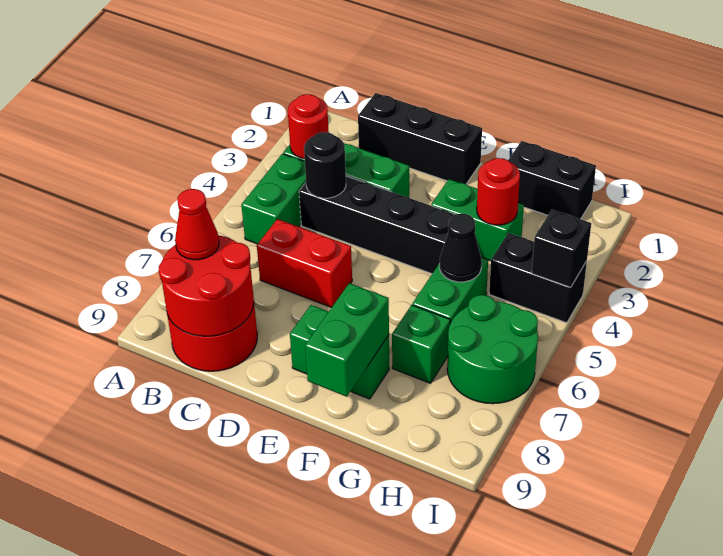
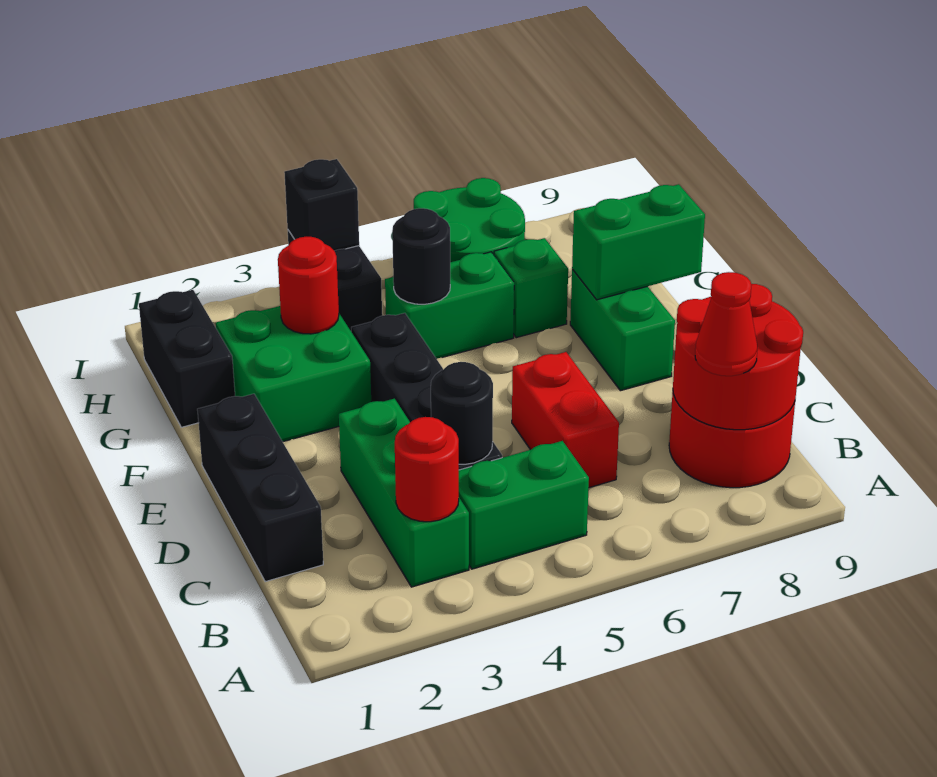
green brick F3:G3 level 1 -> green brick F2:G3 level 1
black cone G5 level 2 -> black round brick G5 level 2

